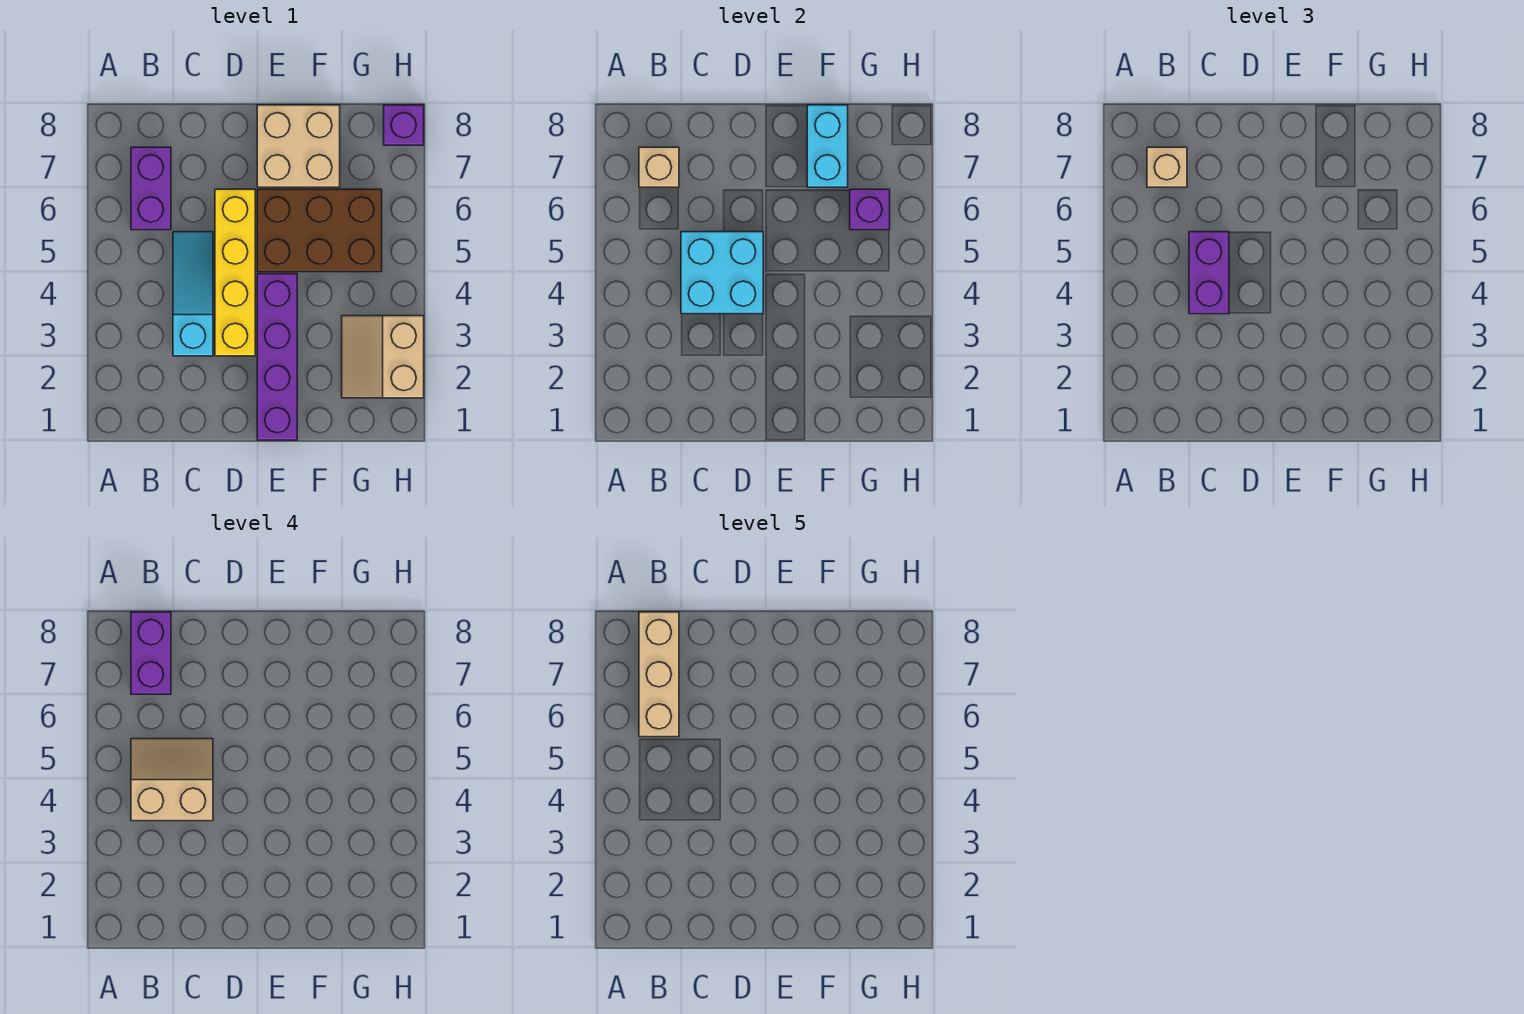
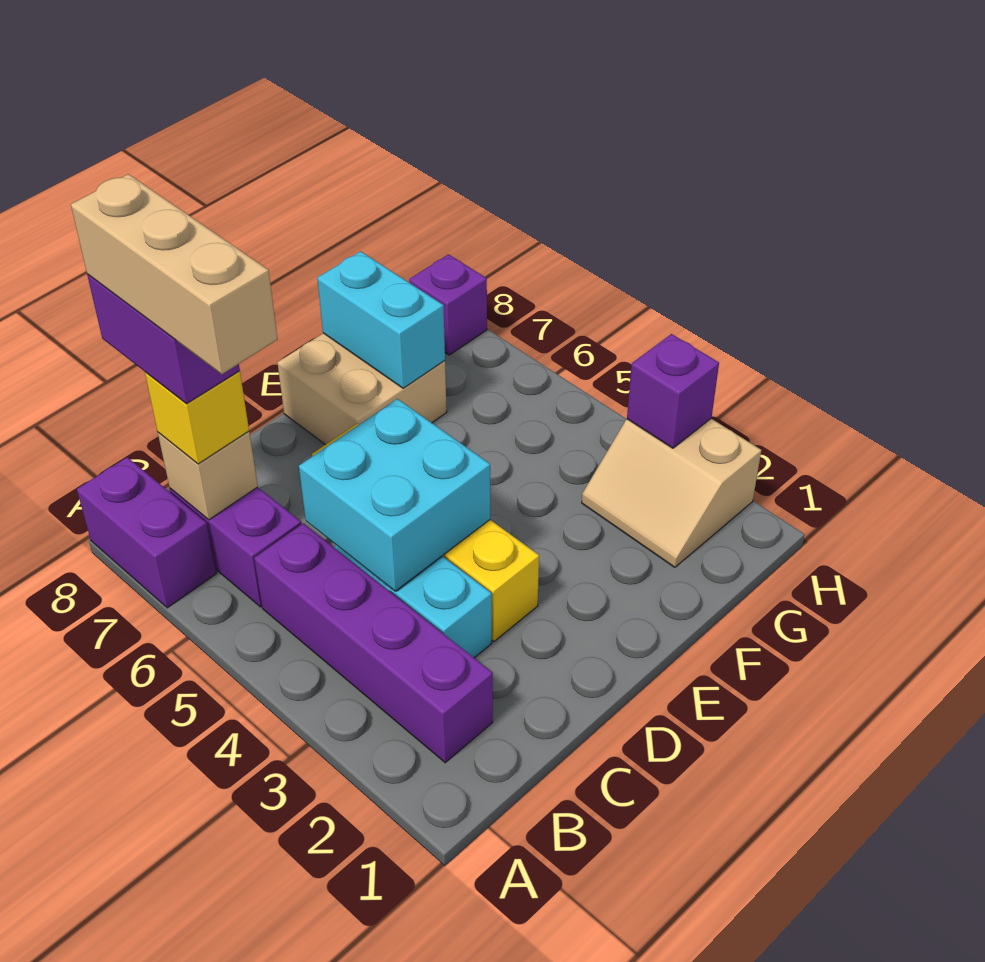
tan slope B4:C5 level 4 top 4 -> none
tan brick B7 level 3 -> yellow brick B7 level 3
purple brick C4:C5 level 3 -> purple brick A7:A8 level 1
purple brick E1:E4 level 1 -> purple brick B2:B5 level 1
brown brick E5:G6 level 1 -> none
purple brick G6 level 2 -> purple brick H3 level 2

